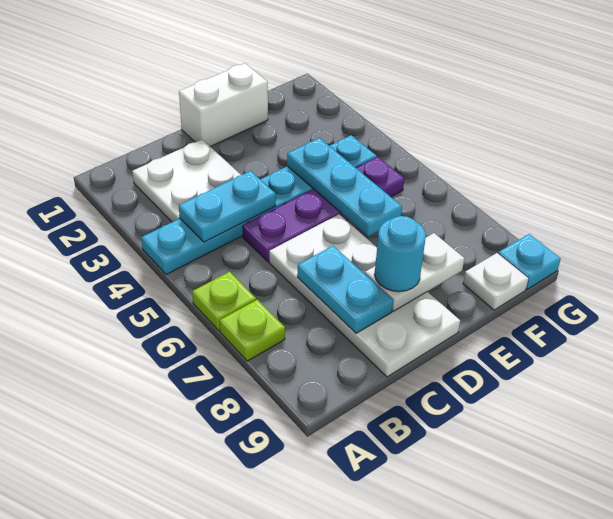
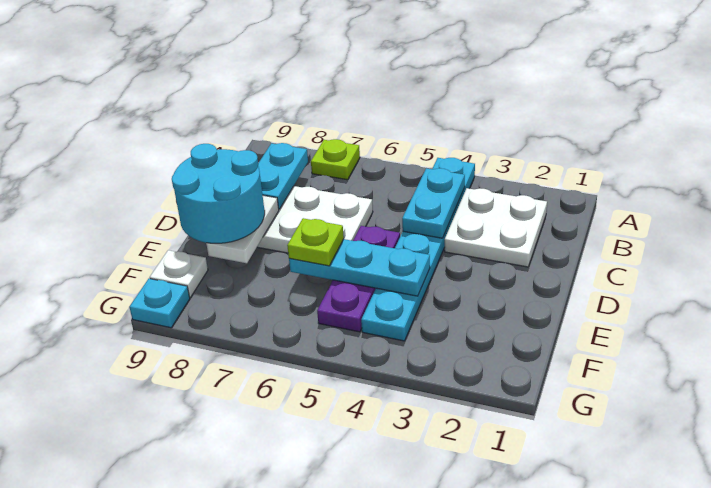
lime plate A6 level 1 -> lime plate E6 level 3
purple plate C5:F5 level 1 -> purple plate D5:F5 level 1
cyan plate C7:C8 level 2 -> cyan plate B8:C8 level 2
white brick D1:E1 level 1 -> none
cyan round brick D8 level 3 -> cyan round brick D8:E9 level 3

